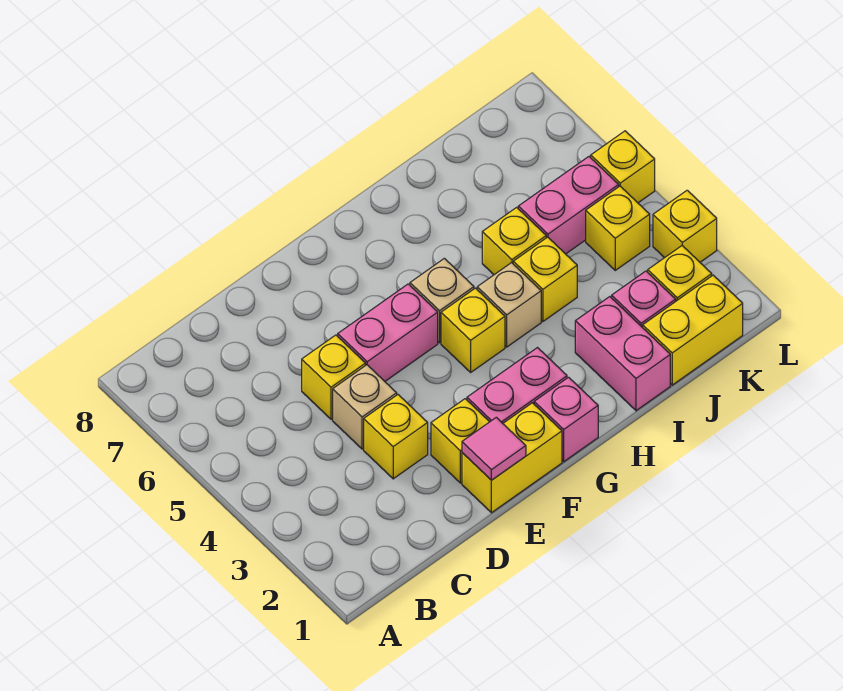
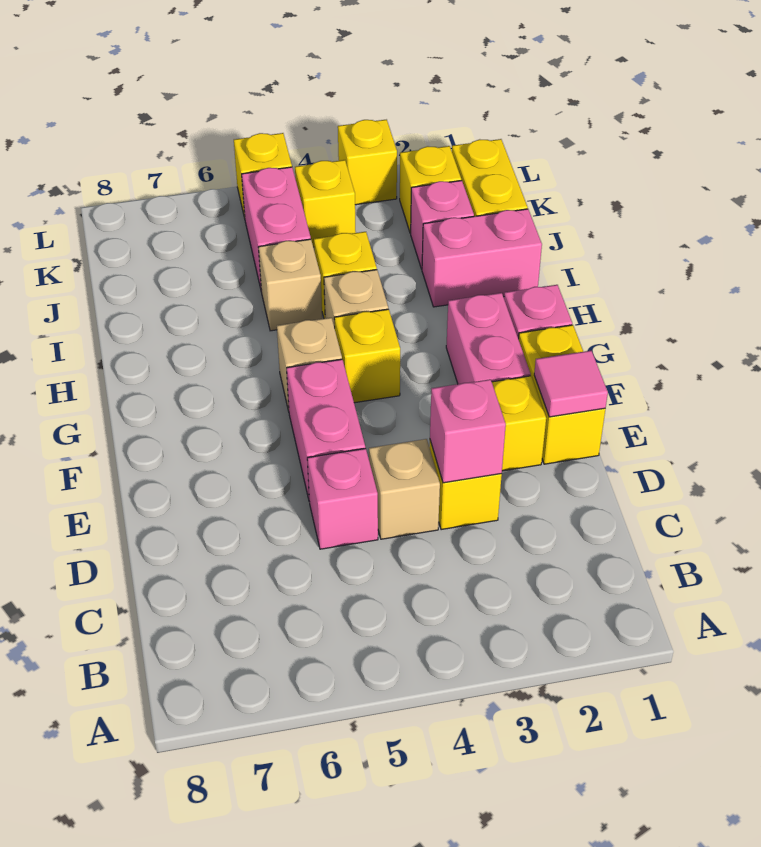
none -> pink brick D3 level 2
yellow brick D5 level 1 -> pink brick D5 level 1
yellow brick I5 level 1 -> tan brick I5 level 1

